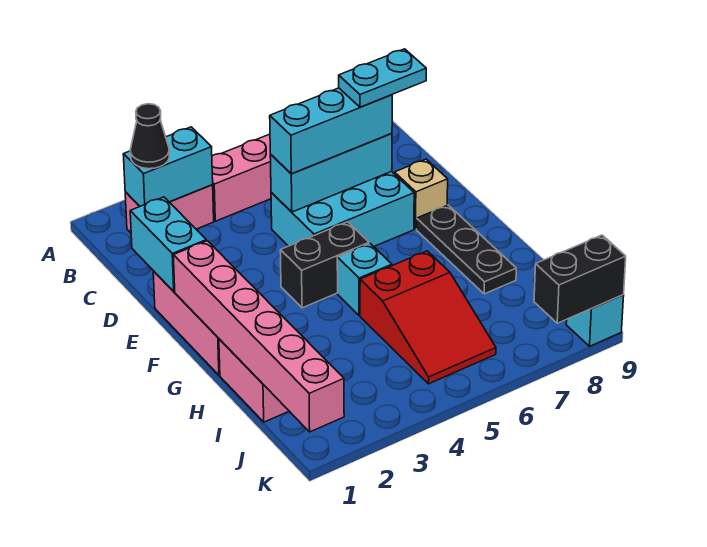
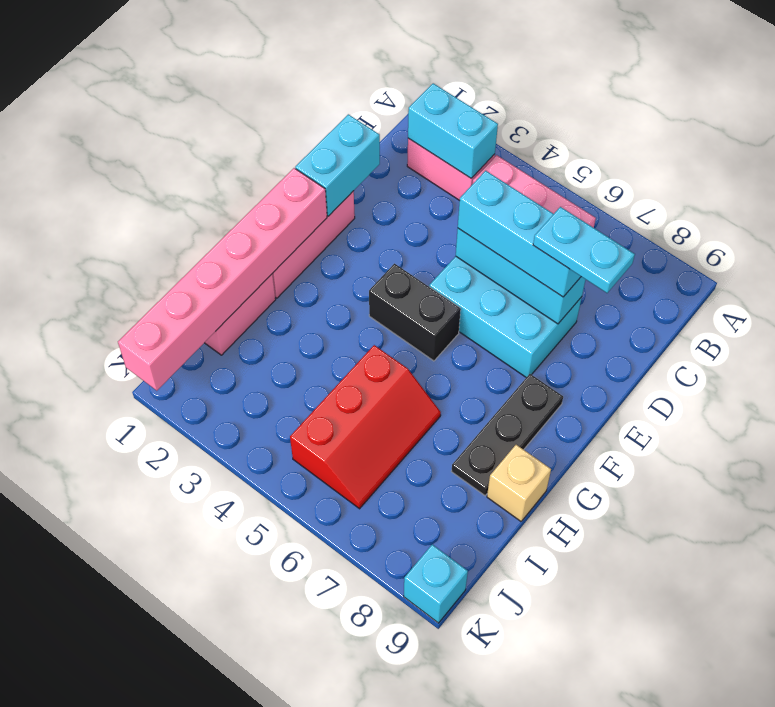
black cone B2 level 3 -> none
tan brick E8 level 1 -> tan brick H9 level 1
cyan brick G5 level 1 -> none
red slope H5:J6 level 1 top H -> red slope H5:J6 level 1 top 5
black brick K8:K9 level 2 -> none

